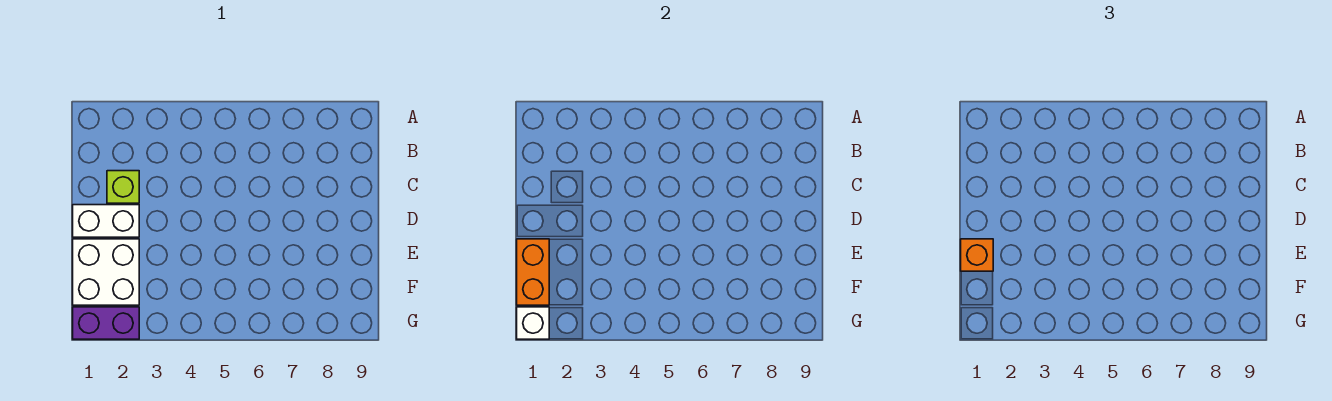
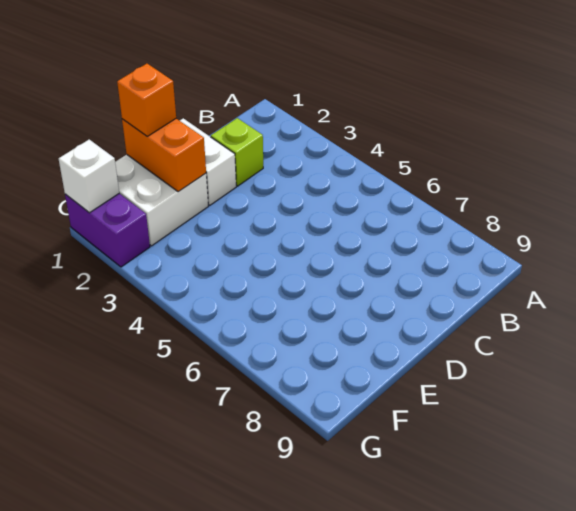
orange brick E1:F1 level 2 -> orange brick E1:E2 level 2

